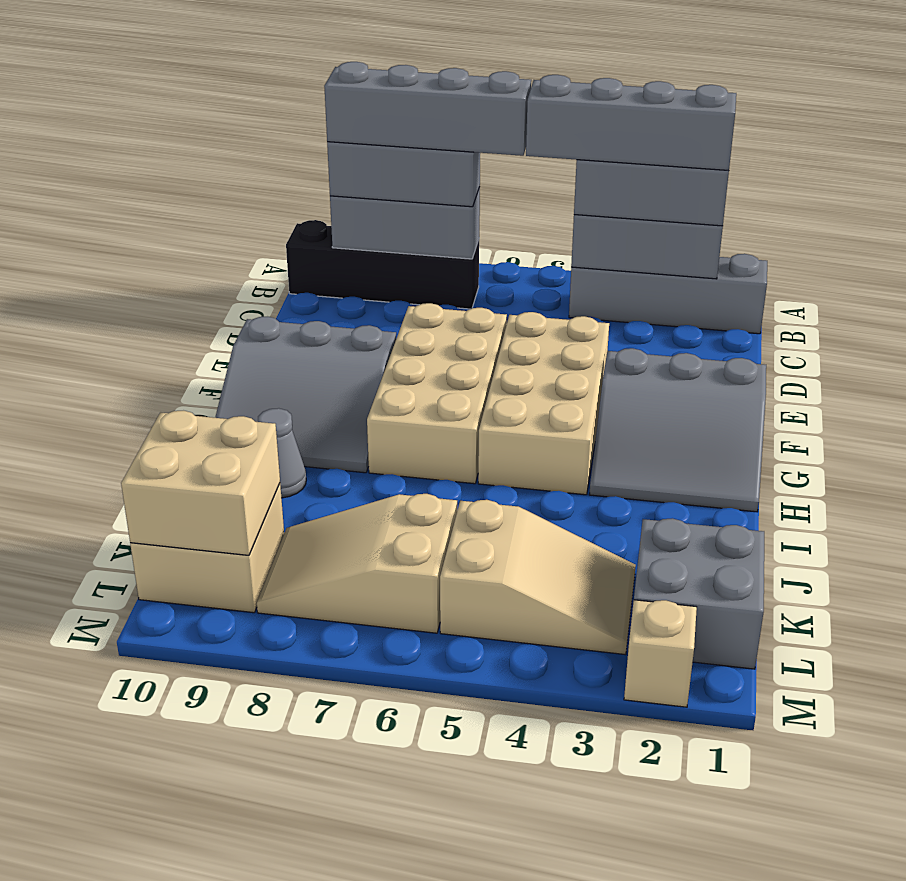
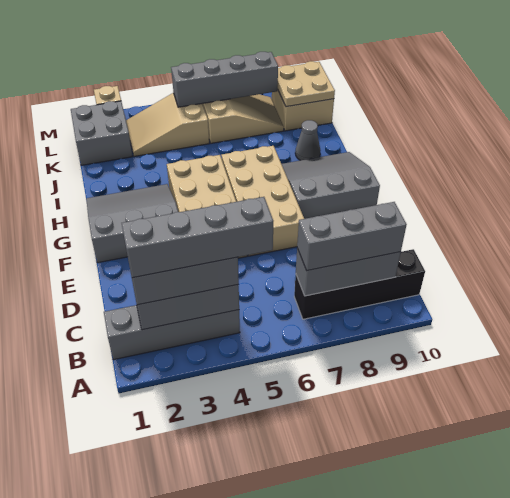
grey brick B6:B9 level 4 -> grey brick L5:L8 level 2
tan brick K9:L10 level 2 -> tan plate K9:L10 level 2

